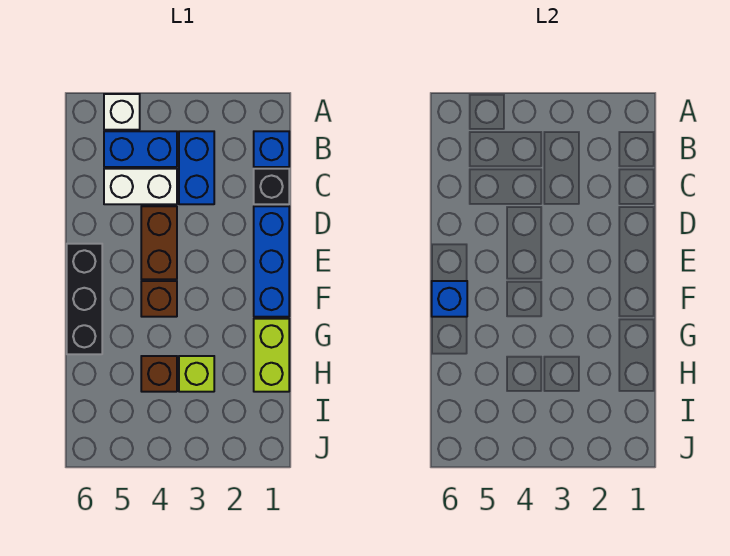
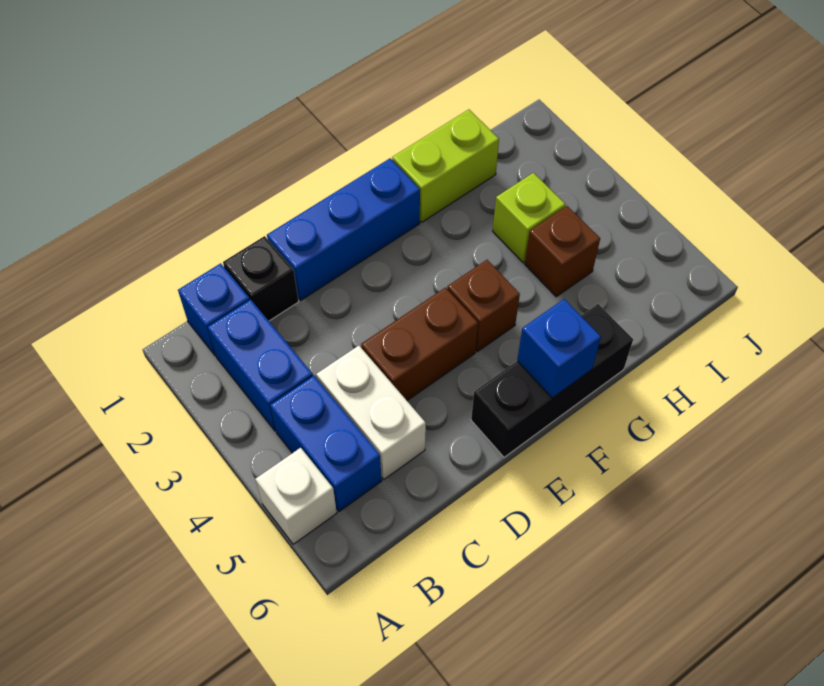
blue brick B3:C3 level 1 -> blue brick B2:B3 level 1

